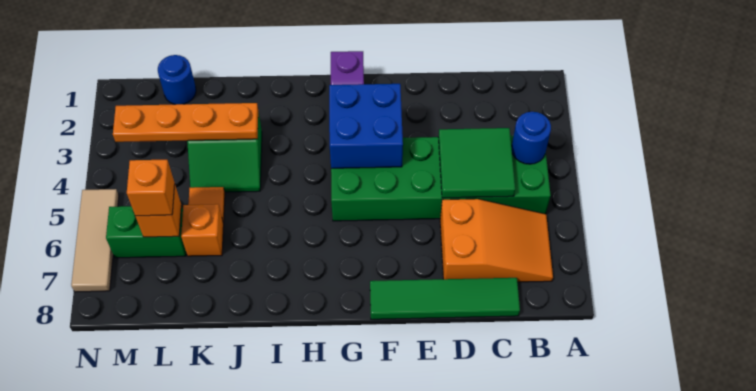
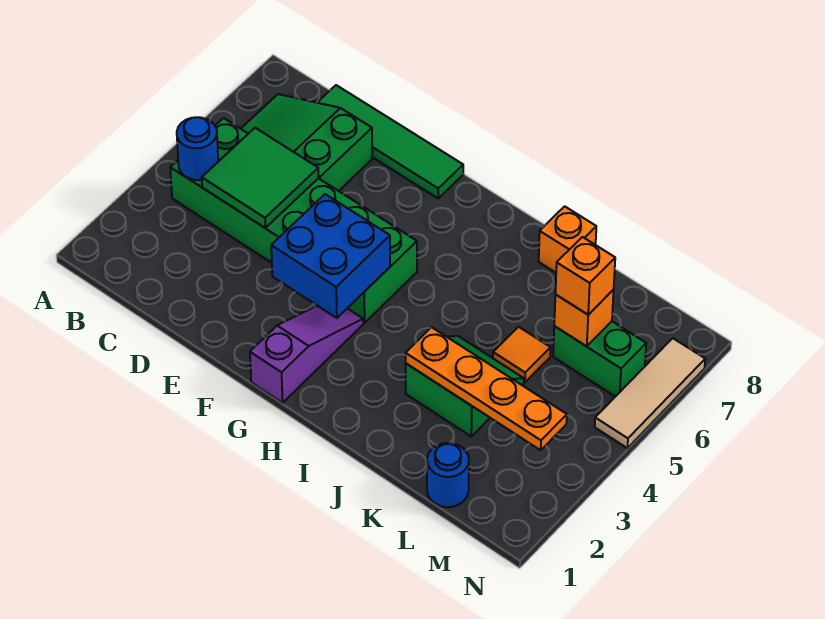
orange slope B6:D7 level 1 top D -> green slope B6:D7 level 1 top D
orange brick K6 level 1 -> orange brick J8 level 1

